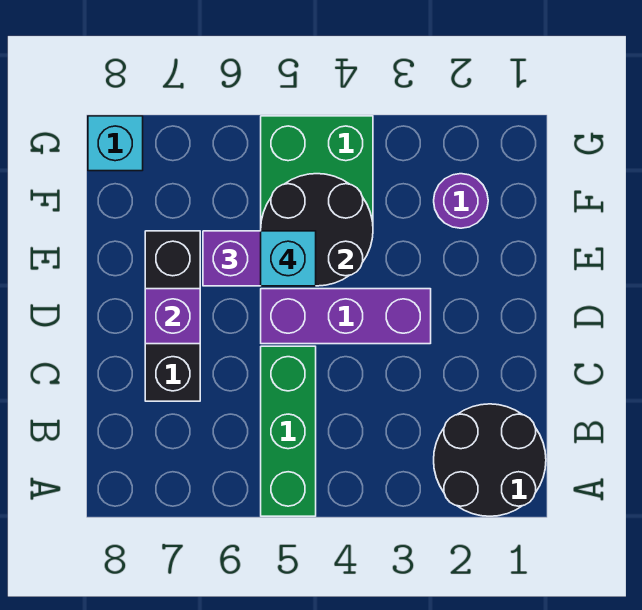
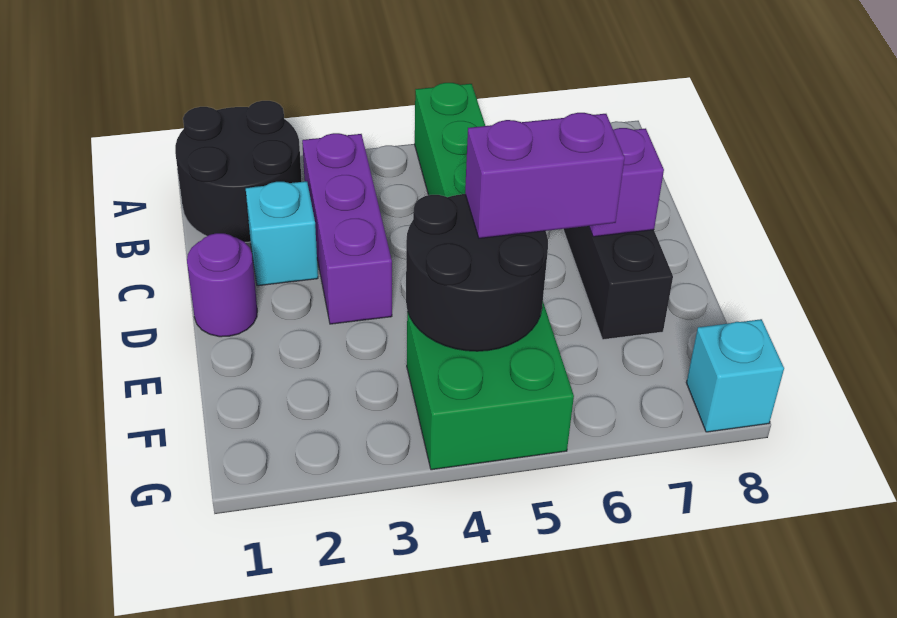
purple brick D3:D5 level 1 -> purple brick B3:D3 level 1
cyan brick E5 level 4 -> cyan brick C2 level 1
purple round brick F2 level 1 -> purple round brick D1 level 1

